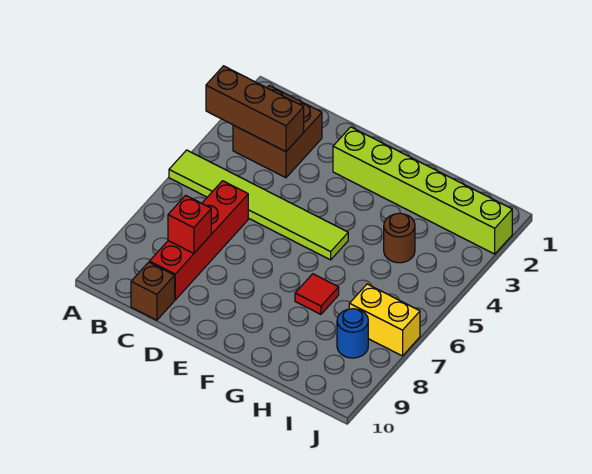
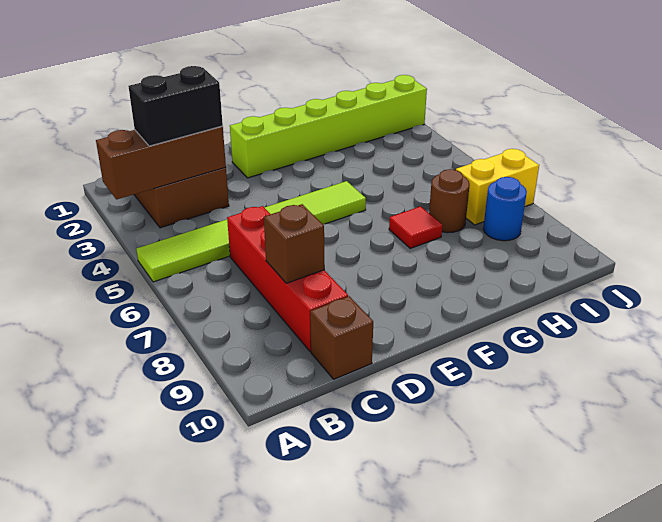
none -> black brick B3:C3 level 3
red brick C8 level 2 -> brown brick C8 level 2
brown round brick H4 level 1 -> brown round brick H7 level 1

